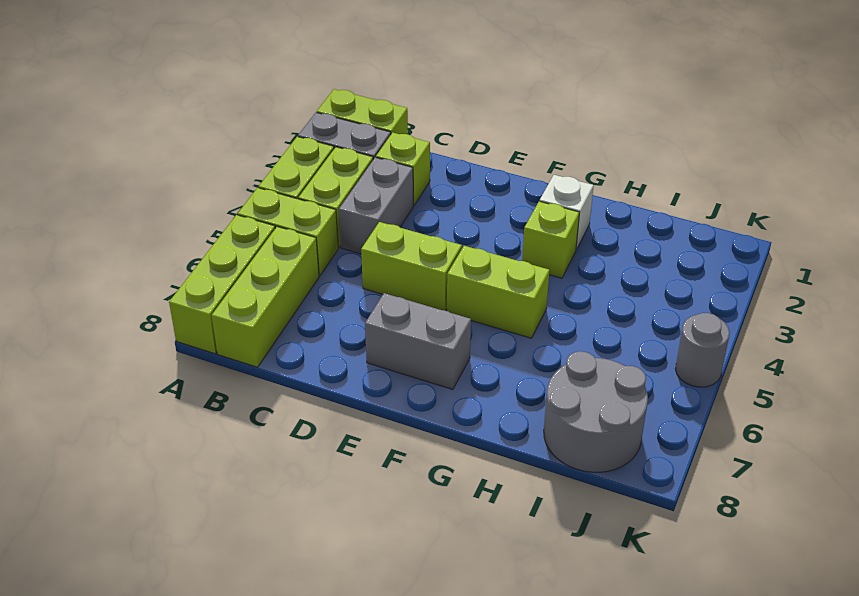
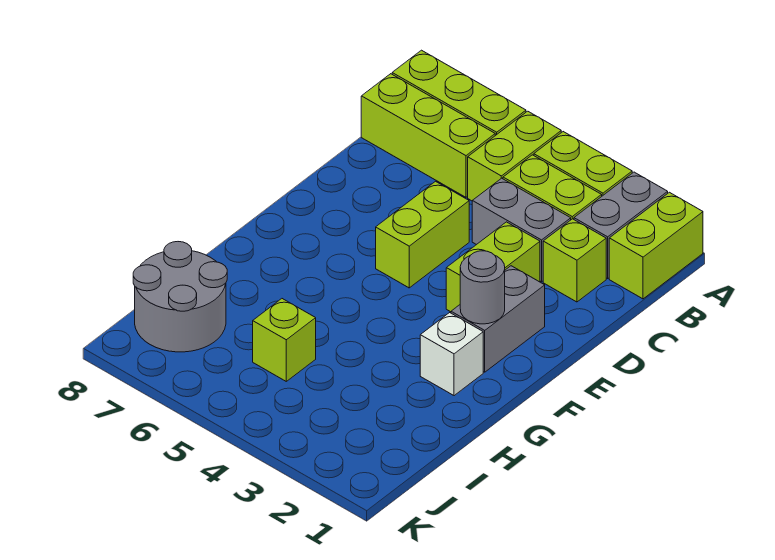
grey brick E7:F7 level 1 -> grey brick E2:F2 level 1
lime brick F5:G5 level 1 -> lime brick D3:E3 level 1
lime brick G3 level 1 -> lime brick I5 level 1
grey round brick K5 level 1 -> grey round brick F2 level 2

